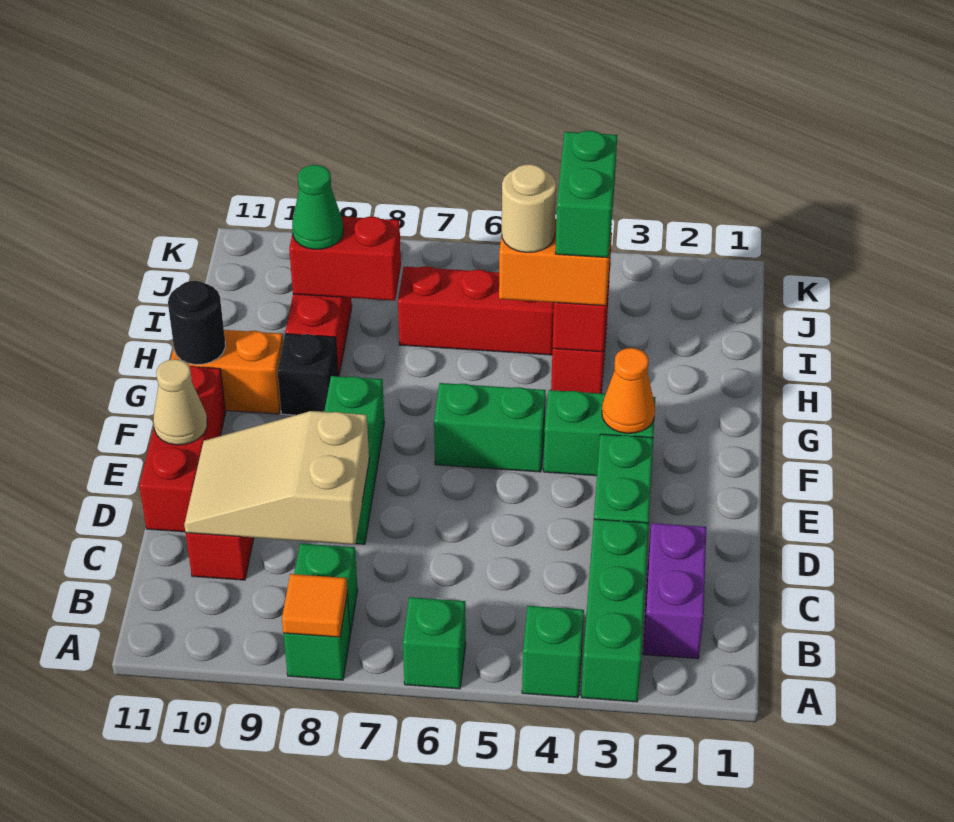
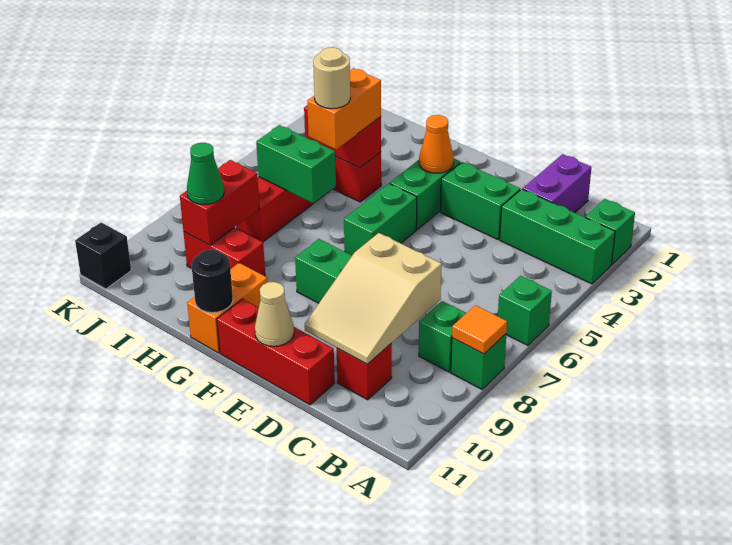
green brick A4 level 1 -> green brick A2 level 1
purple brick B2:C2 level 1 -> purple brick C1:C2 level 1
black brick G9 level 1 -> black brick K11 level 1
green brick H4:I4 level 4 -> green brick H6:I6 level 2

